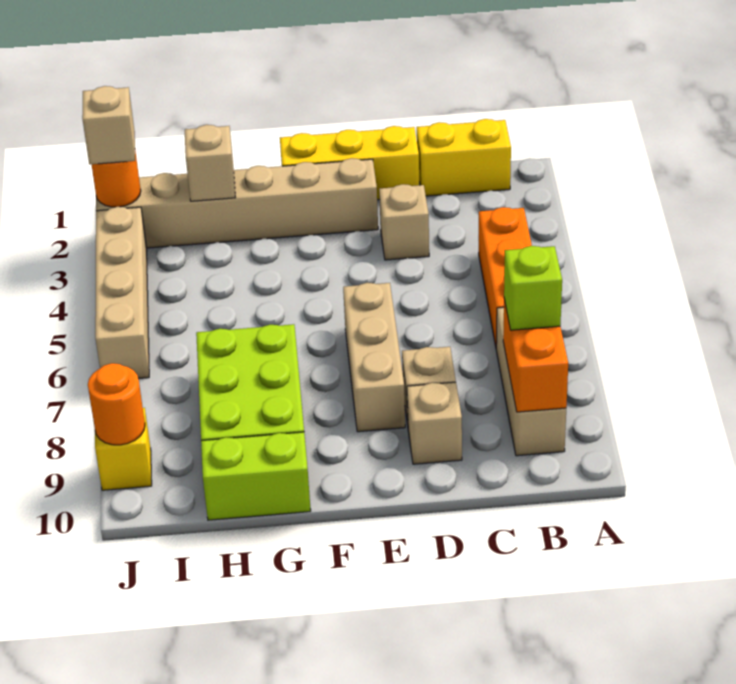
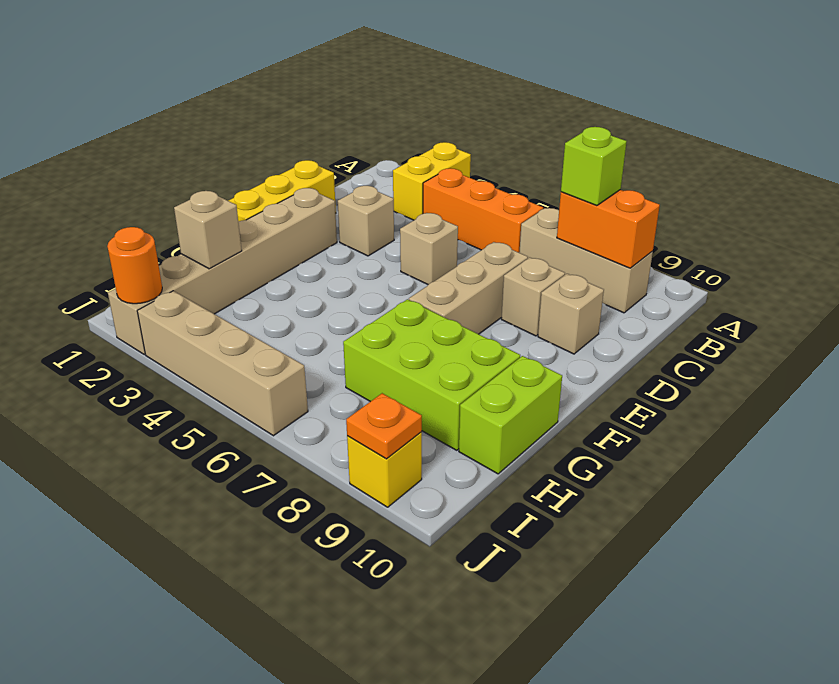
yellow brick B1:C1 level 1 -> yellow brick A3:B3 level 1
tan brick E6:E8 level 1 -> tan brick D7:F7 level 1
tan brick J2 level 3 -> tan brick D5 level 1
orange round brick J9 level 2 -> orange plate J9 level 2

